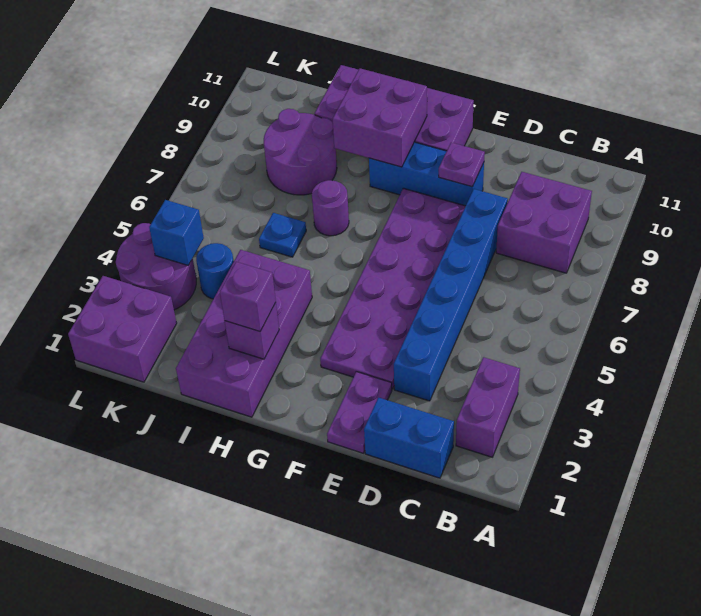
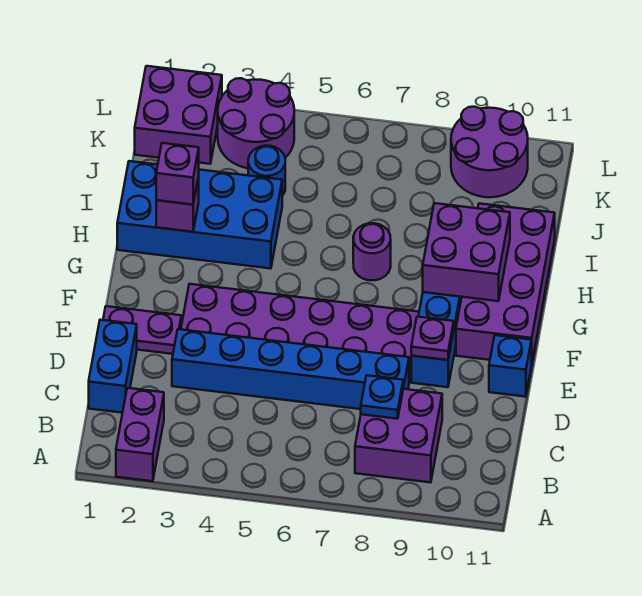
purple brick B2:B3 level 1 -> purple brick A2:B2 level 1
purple brick H1:I4 level 1 -> blue brick H1:I4 level 1
blue plate I6 level 1 -> blue plate C8 level 2
purple round brick I8:J9 level 1 -> purple round brick K9:L10 level 1
blue brick K4 level 2 -> blue brick E11 level 1

